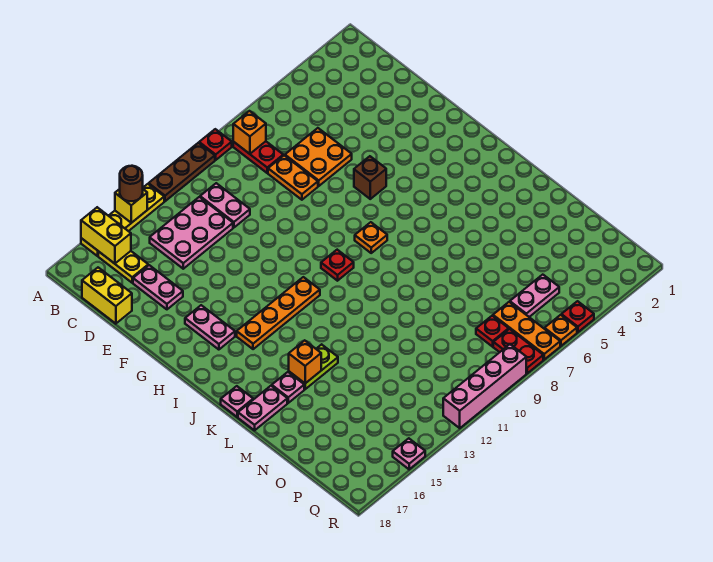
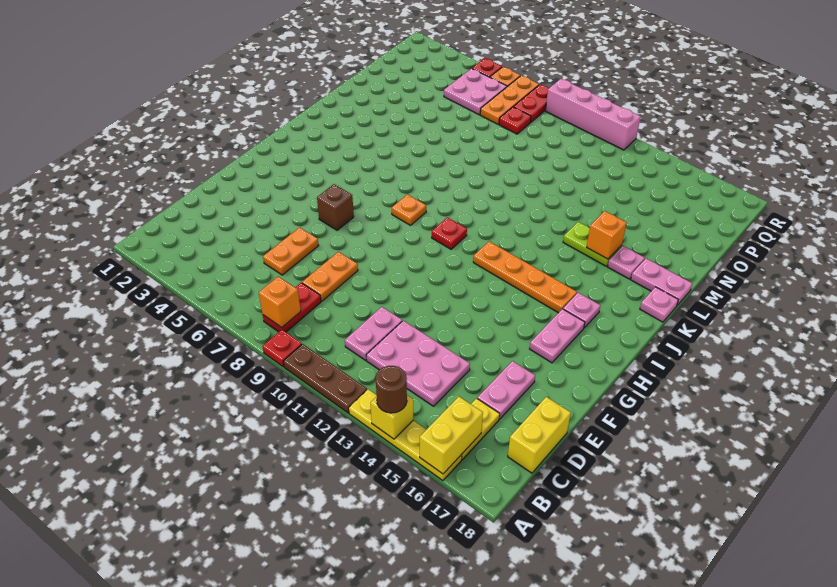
orange plate D6:E7 level 1 -> orange plate D6:E6 level 1
pink plate P5:P6 level 1 -> pink plate P5:Q6 level 1
pink plate R15 level 1 -> pink plate I16 level 1

